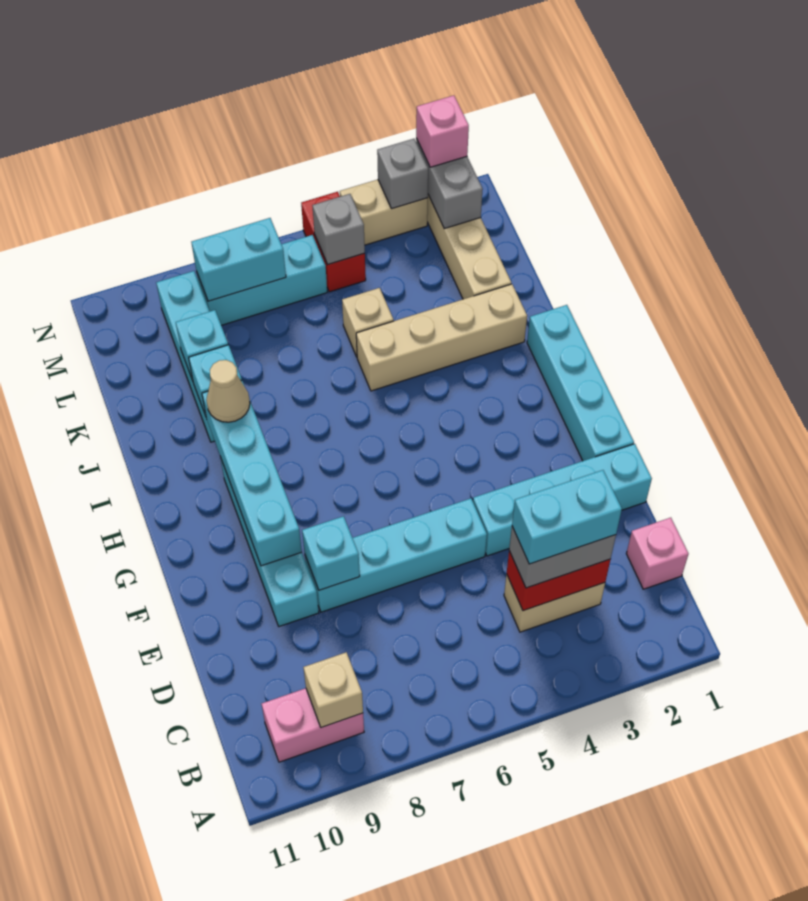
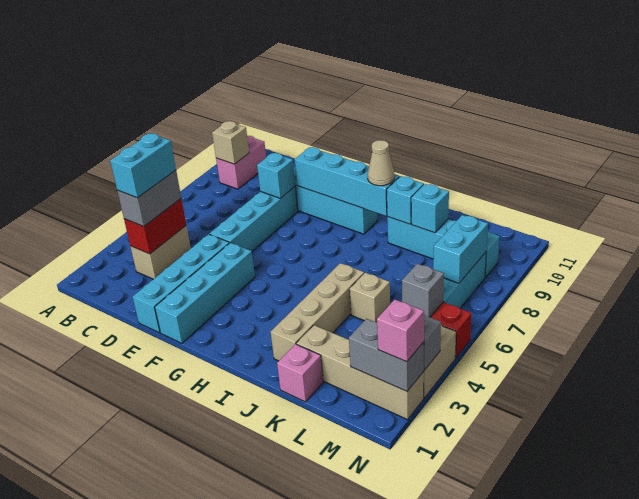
pink brick C1 level 1 -> pink brick K1 level 1
cyan brick F1:I1 level 1 -> cyan brick F1:F4 level 1

